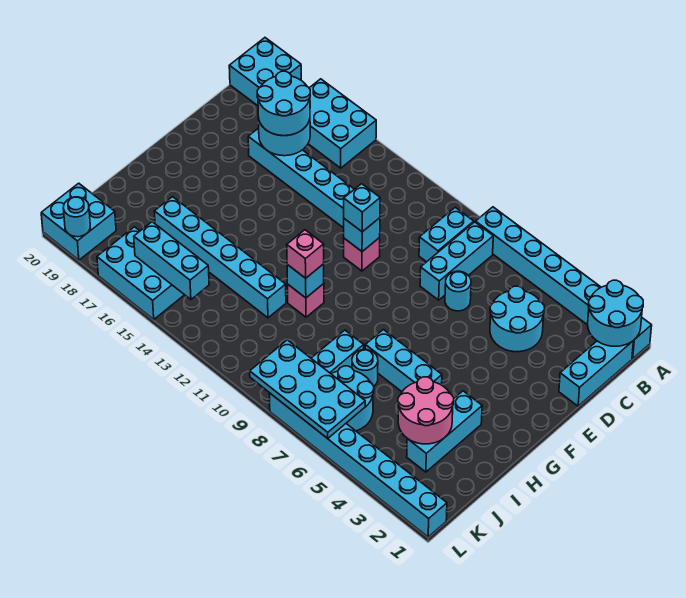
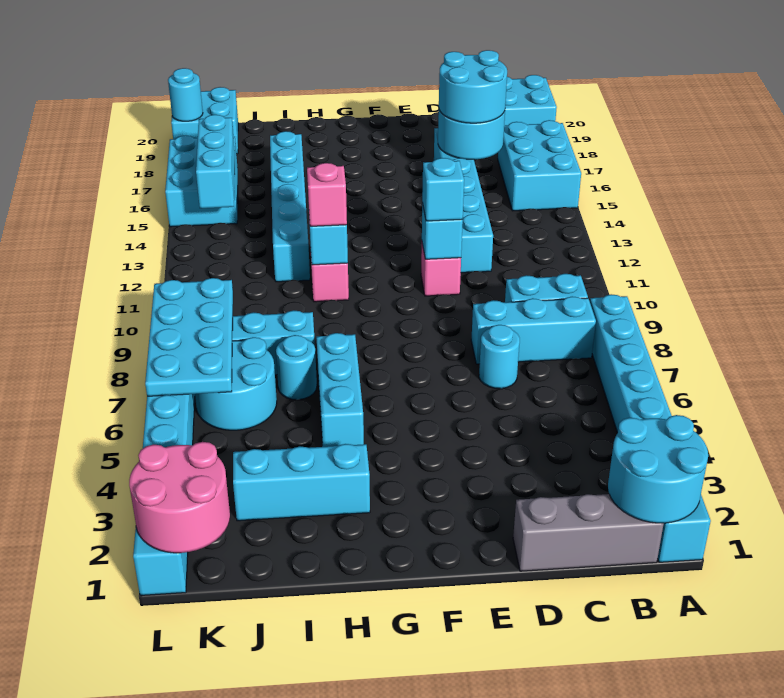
cyan brick B1:D1 level 1 -> grey brick B1:D1 level 1
cyan round brick C4:D5 level 1 -> none
pink round brick I3:J4 level 2 -> pink round brick K1:L2 level 2

